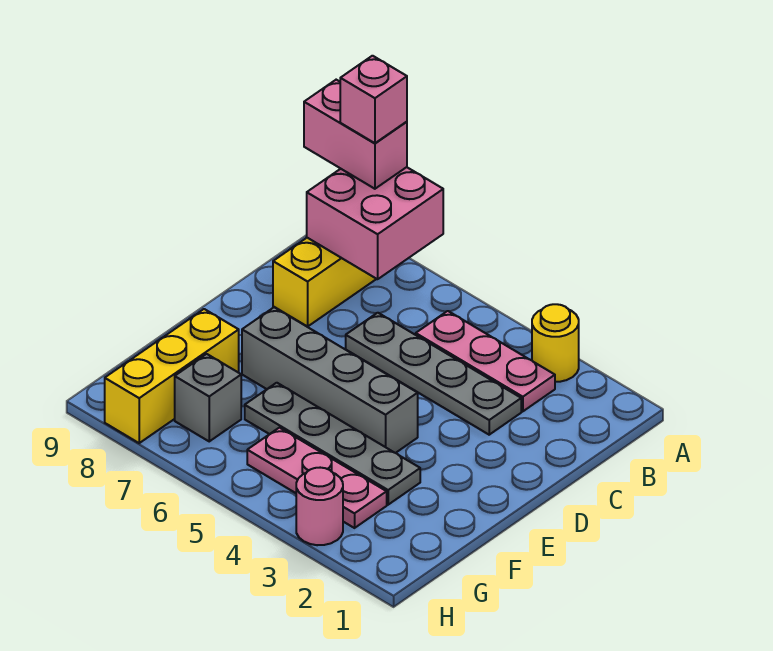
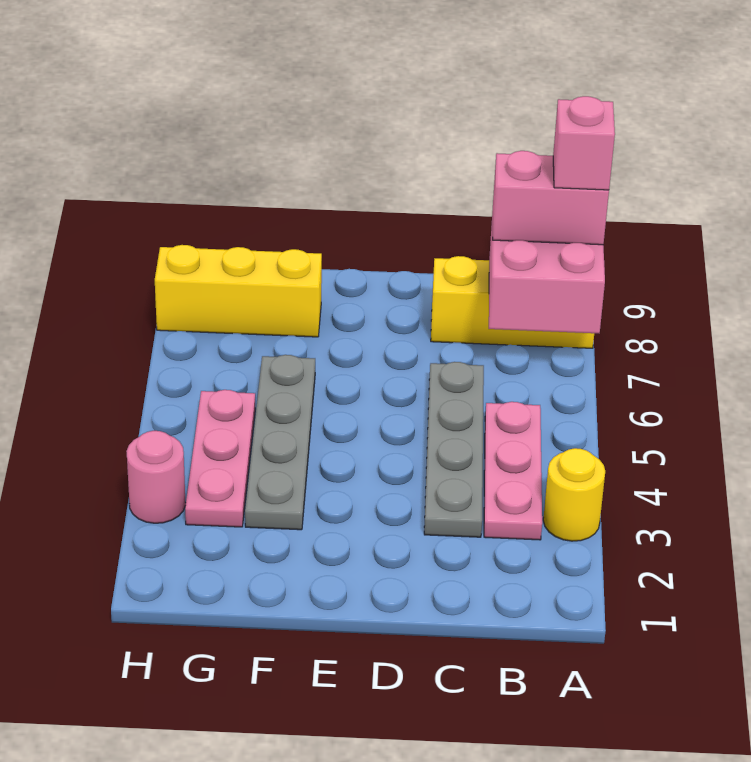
pink brick A8:A9 level 3 -> pink brick A8:B8 level 3
grey brick E4:E7 level 1 -> none
grey brick G7 level 1 -> none

